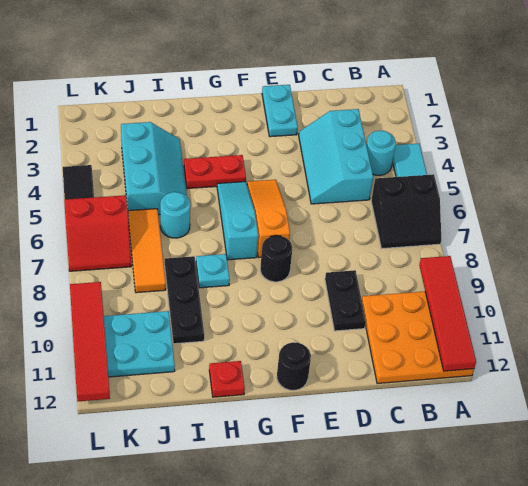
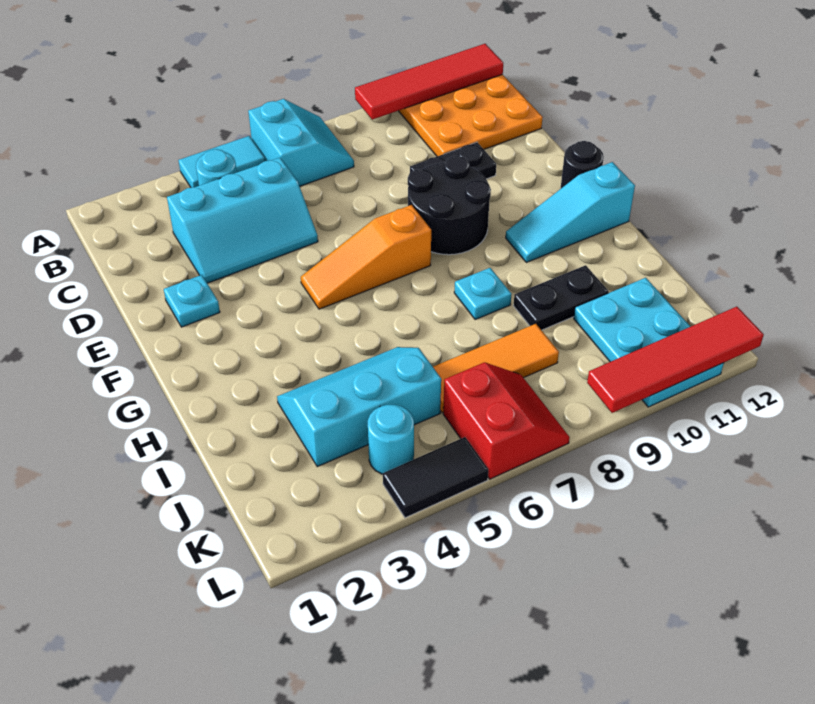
black slope A6:B7 level 1 top 6 -> cyan slope A6:B7 level 1 top 6
cyan plate E1:E2 level 1 -> cyan plate E2 level 1
black round brick F8 level 1 -> black round brick E8:F9 level 1
red plate G4:H4 level 1 -> none
cyan slope G5:G7 level 1 top 7 -> cyan slope G10:G12 level 1 top 12
red plate H12 level 1 -> none
cyan round brick I6 level 1 -> cyan round brick K4 level 1
black plate I8:I10 level 1 -> black plate I9:I10 level 1

